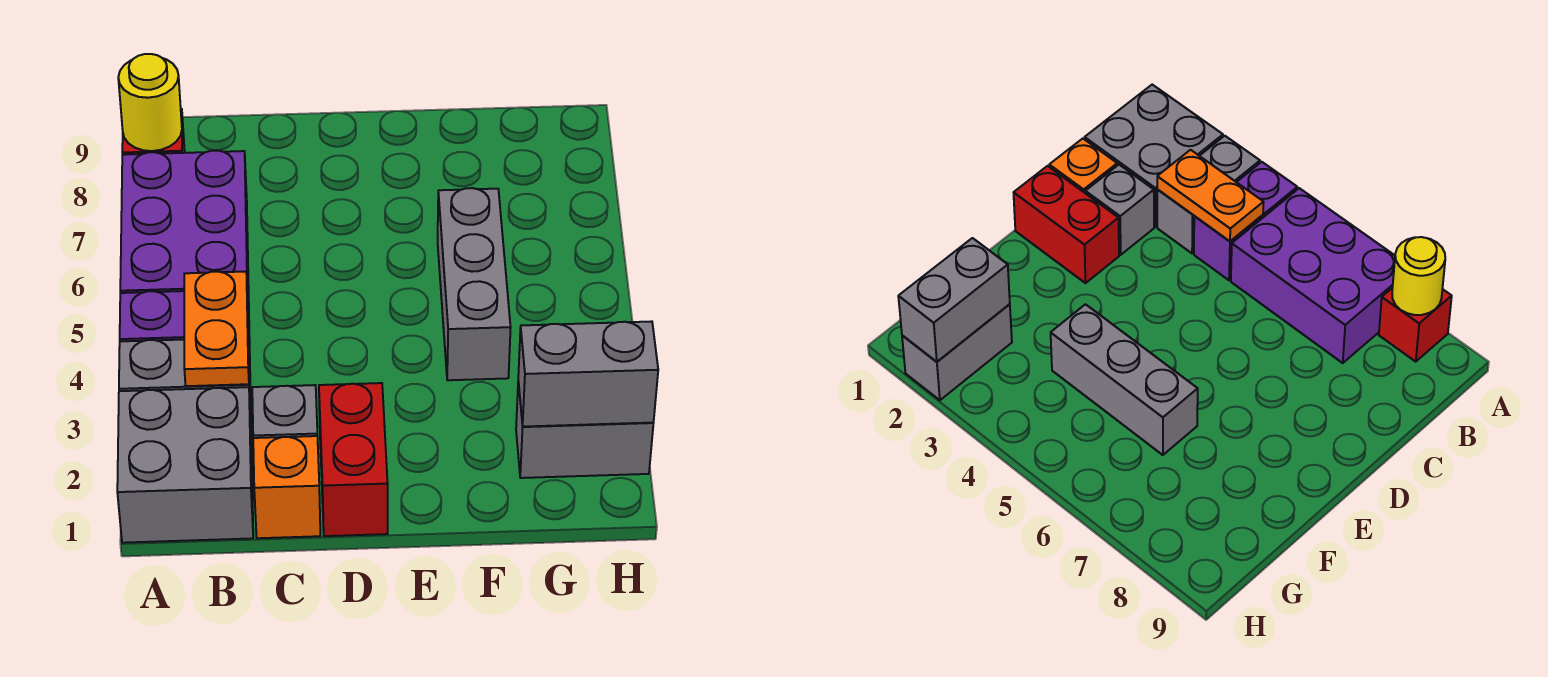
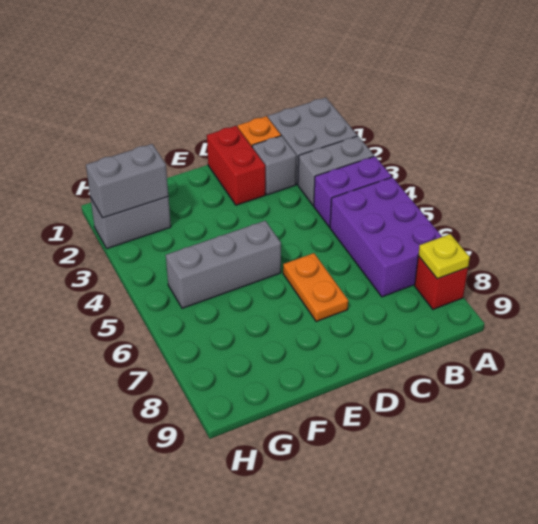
yellow round brick A8 level 2 -> yellow plate A8 level 2
orange plate B3:B4 level 2 -> orange plate D6:D7 level 1
grey brick F4:F6 level 1 -> grey brick E5:G5 level 1

